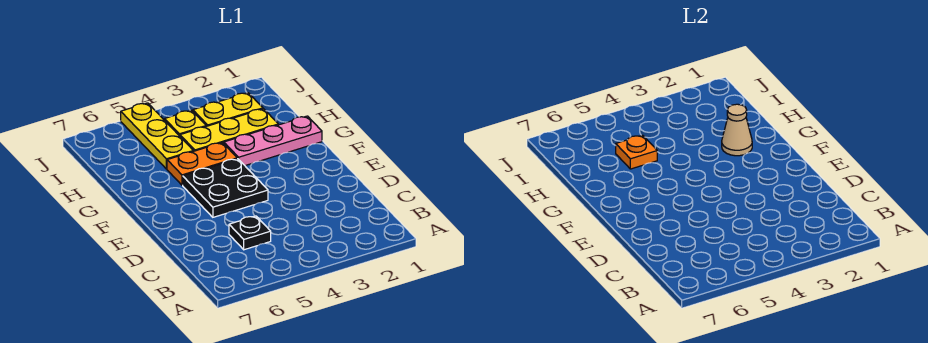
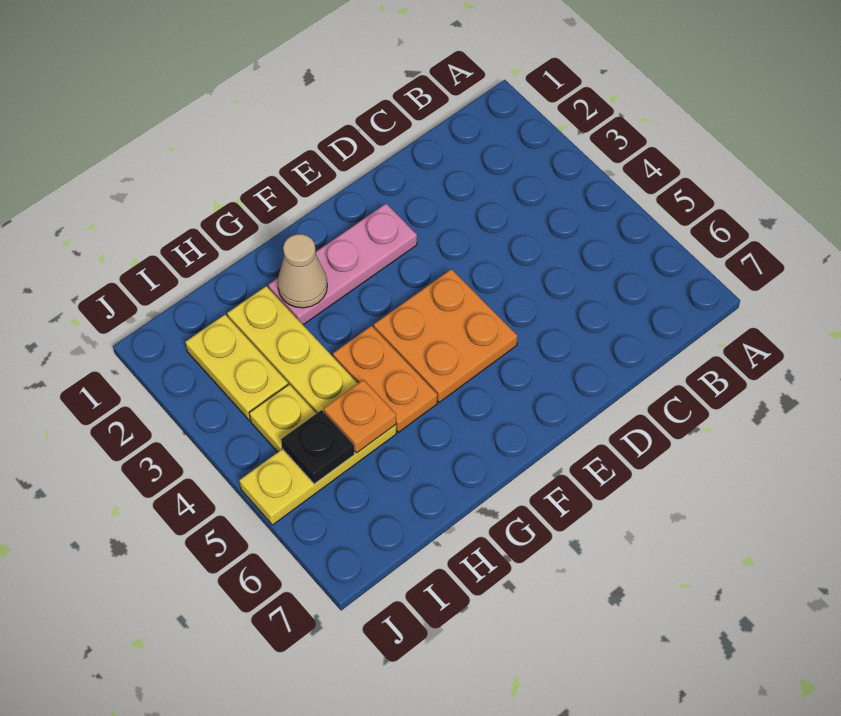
black plate C5 level 1 -> black plate I5 level 2
black plate E4:F5 level 1 -> orange plate E4:F5 level 1
pink plate G1:G3 level 1 -> pink plate E2:G2 level 1

